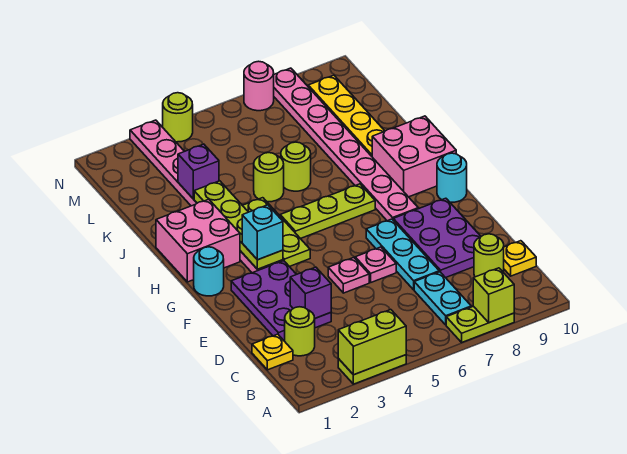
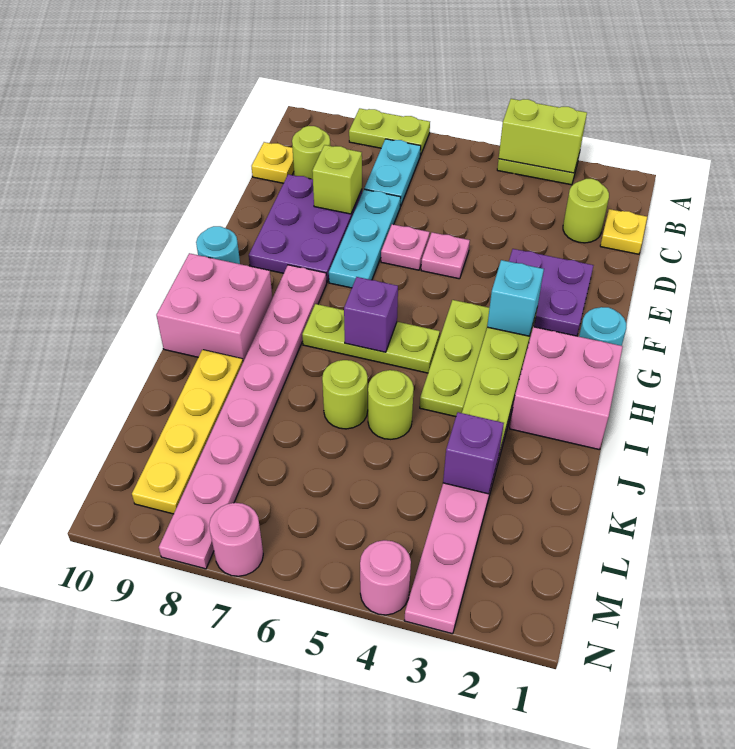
lime brick A8 level 2 -> lime brick D8 level 2
purple plate D2:F3 level 1 -> purple plate E2:F3 level 1
purple brick D3 level 2 -> purple brick H6 level 2
lime round brick N4 level 1 -> pink round brick N4 level 1

